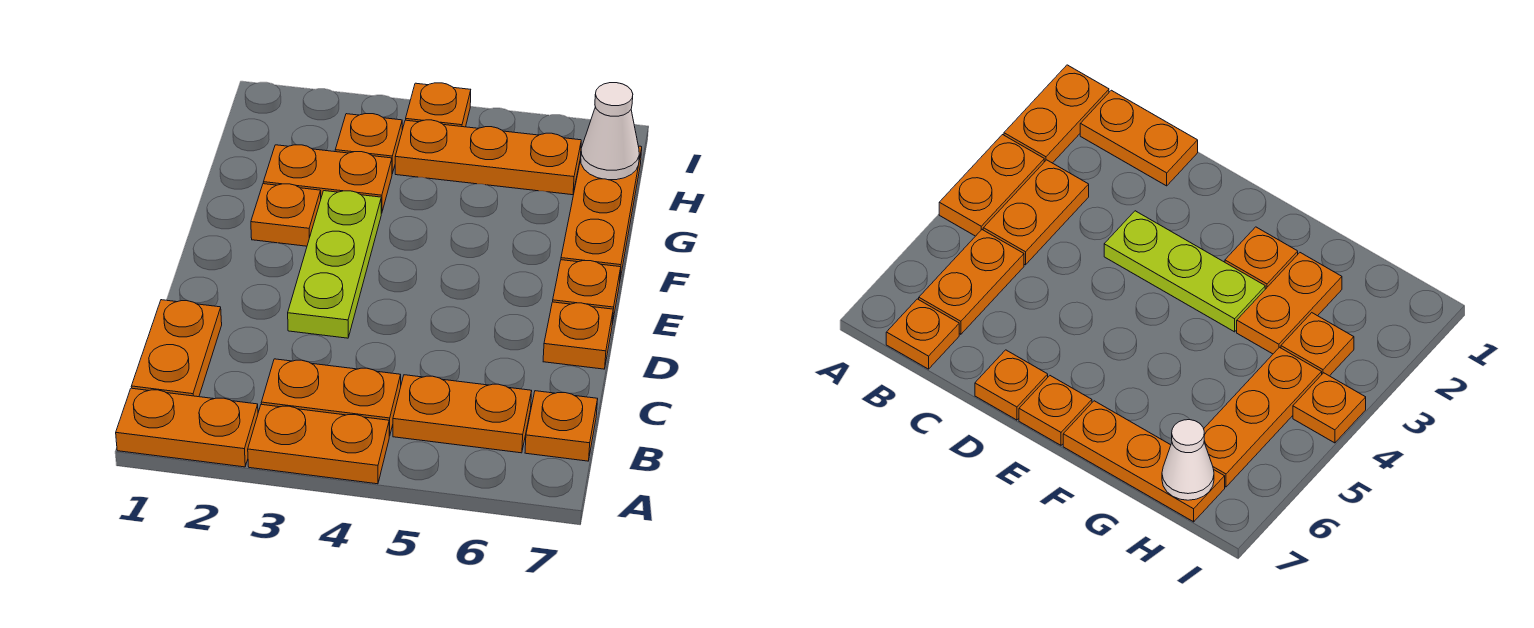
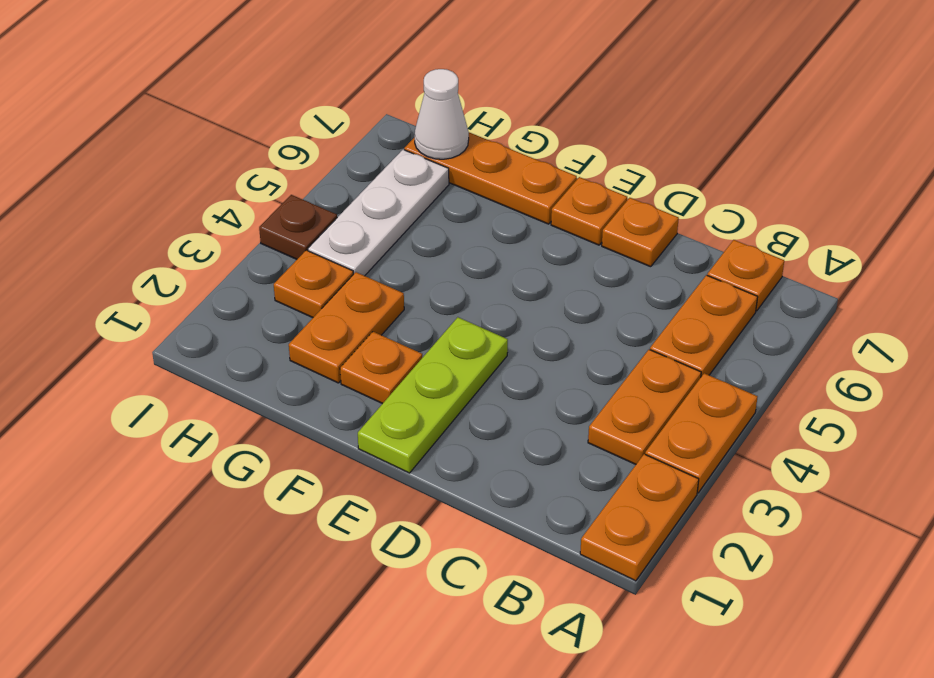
orange plate B1:C1 level 1 -> none
lime plate D3:F3 level 1 -> lime plate E1:E3 level 1
orange plate H4:H6 level 1 -> white plate H4:H6 level 1
orange plate I4 level 1 -> brown plate I4 level 1

